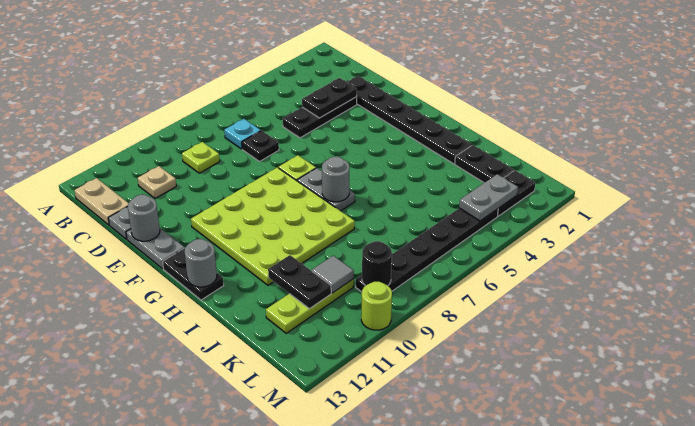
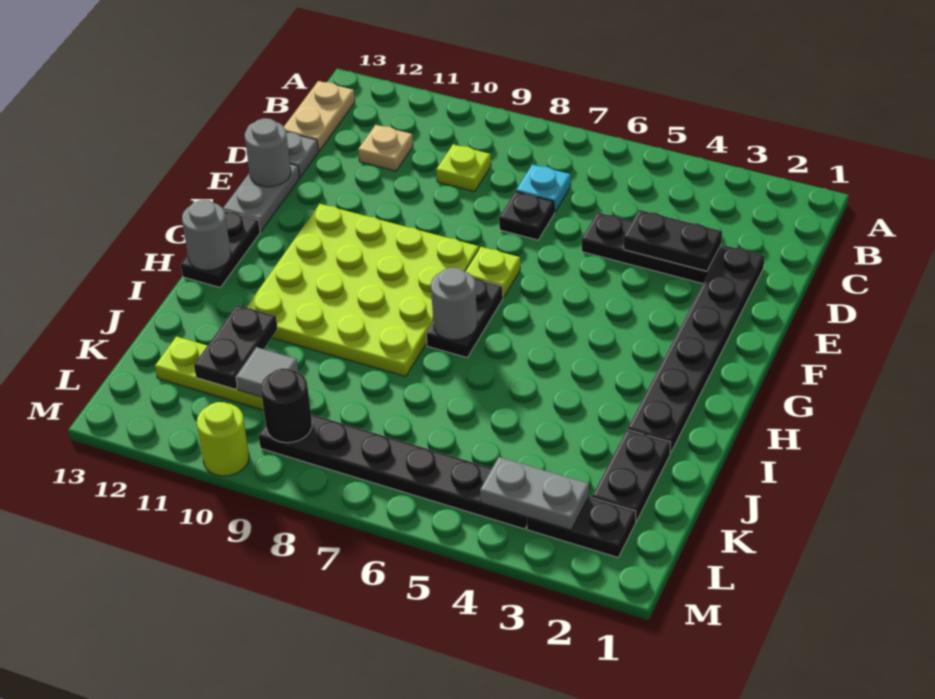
grey plate G7:H7 level 1 -> black plate G7:H7 level 1

